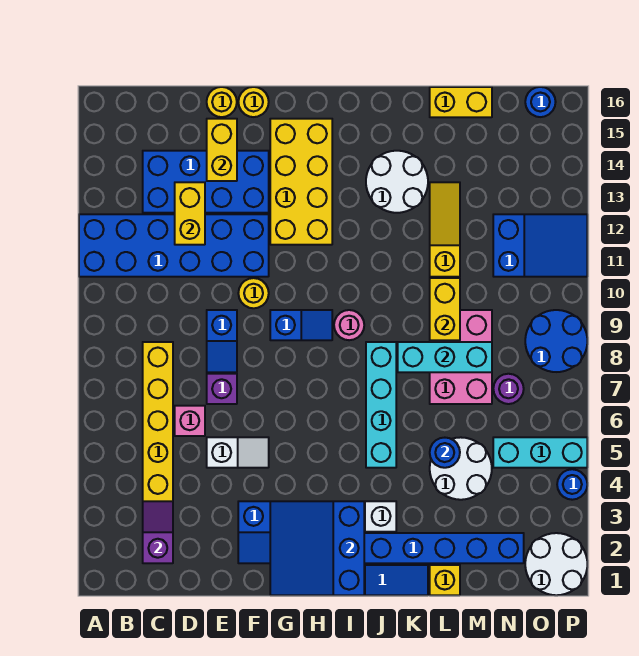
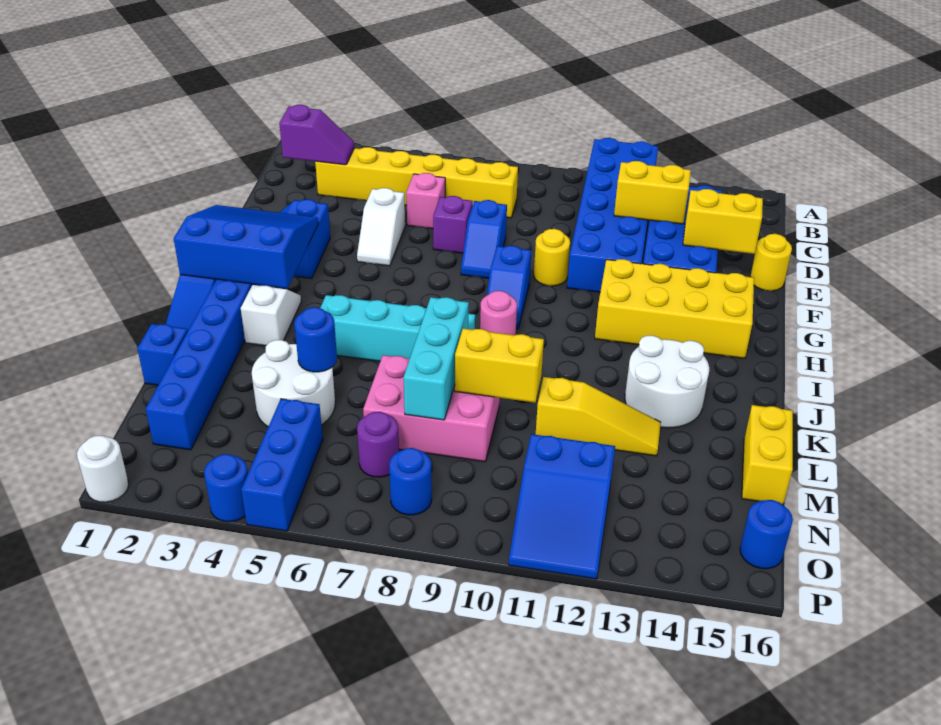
blue slope E8:E9 level 1 top 9 -> blue slope E8:F8 level 1 top E
yellow round brick F16 level 1 -> none
yellow brick L1 level 1 -> blue brick L1 level 1
cyan brick N5:P5 level 1 -> blue brick N5:P5 level 1
white round brick O1:P2 level 1 -> white round brick P1 level 1
blue round brick O8:P9 level 1 -> blue round brick O8 level 1

